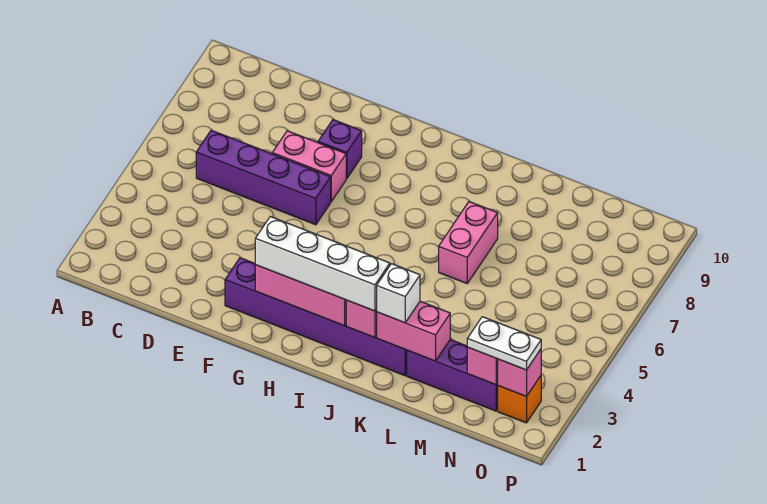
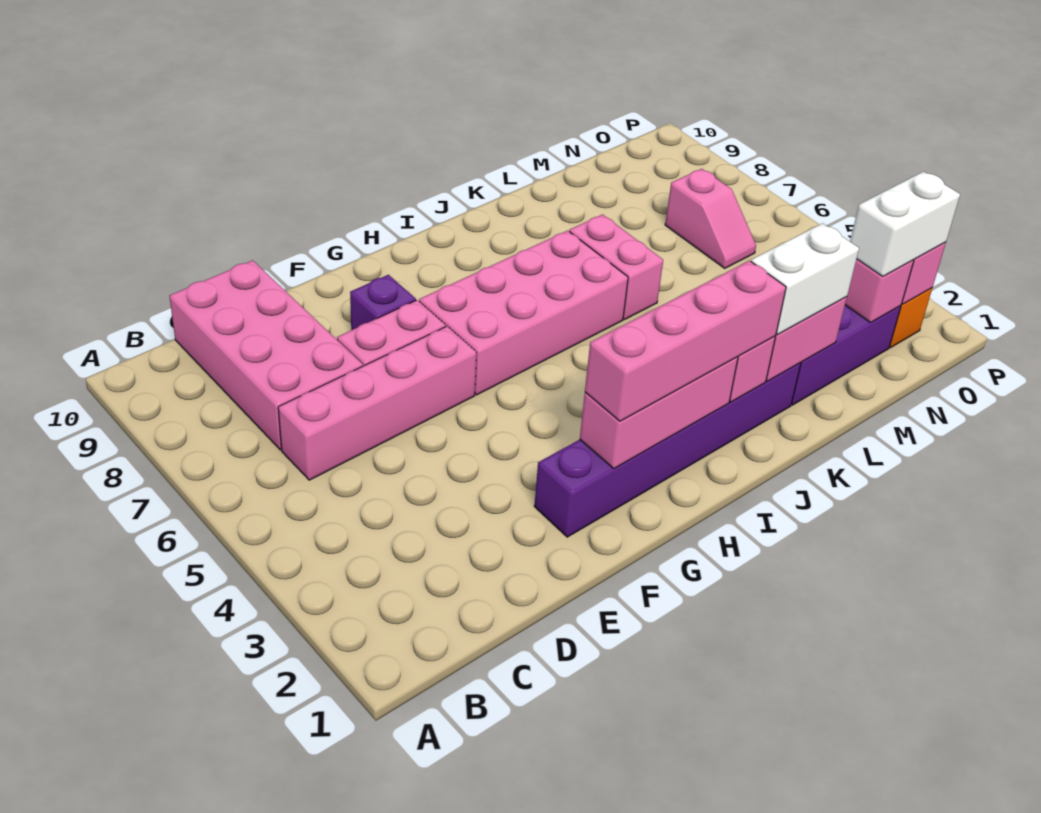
purple brick C6:F6 level 1 -> pink brick C6:F6 level 1
none -> pink brick C7:D10 level 1
white brick G2:J2 level 3 -> pink brick G2:J2 level 3
none -> pink brick G6:J7 level 1
white brick K2 level 3 -> white brick K2:L2 level 3
white plate N2:O2 level 3 -> white brick N2:O2 level 3
none -> pink slope N6:N7 level 1 top 7

